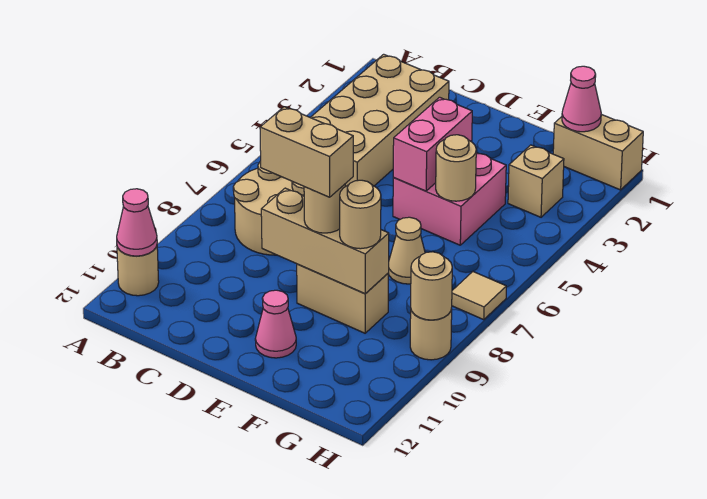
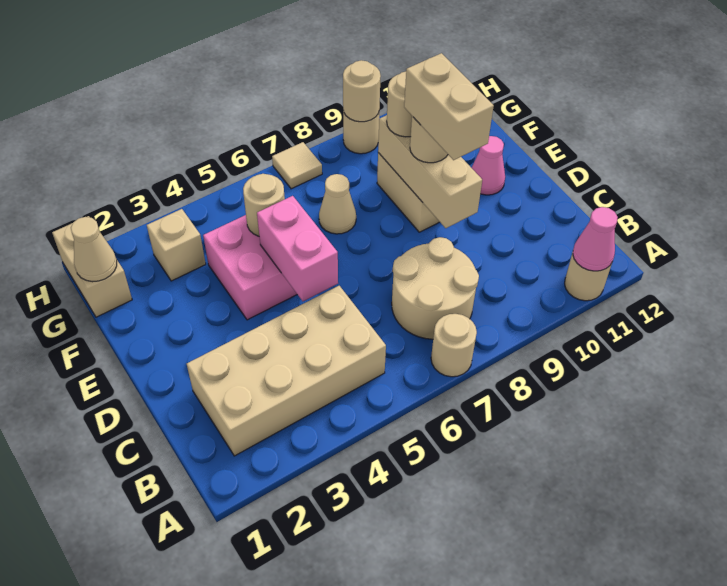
none -> tan round brick A7 level 1
pink brick E4:E5 level 2 -> pink brick D5:E5 level 2
pink cone G1 level 2 -> tan cone G1 level 2

